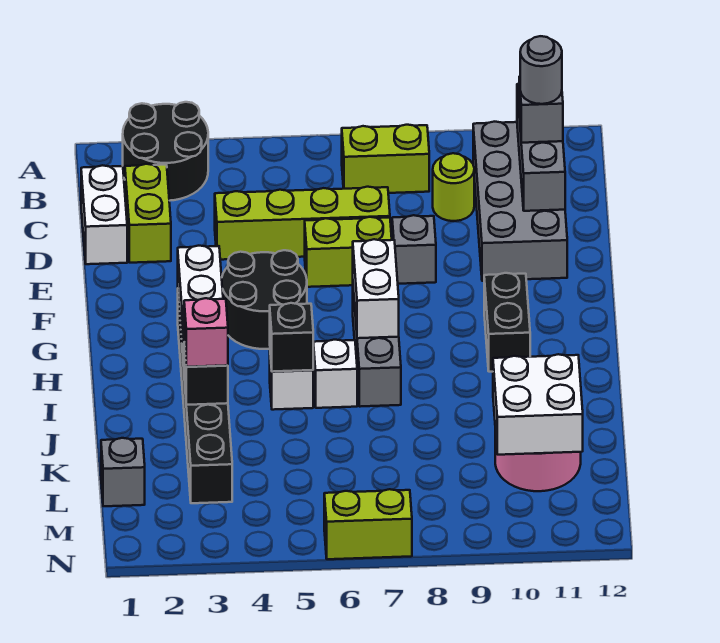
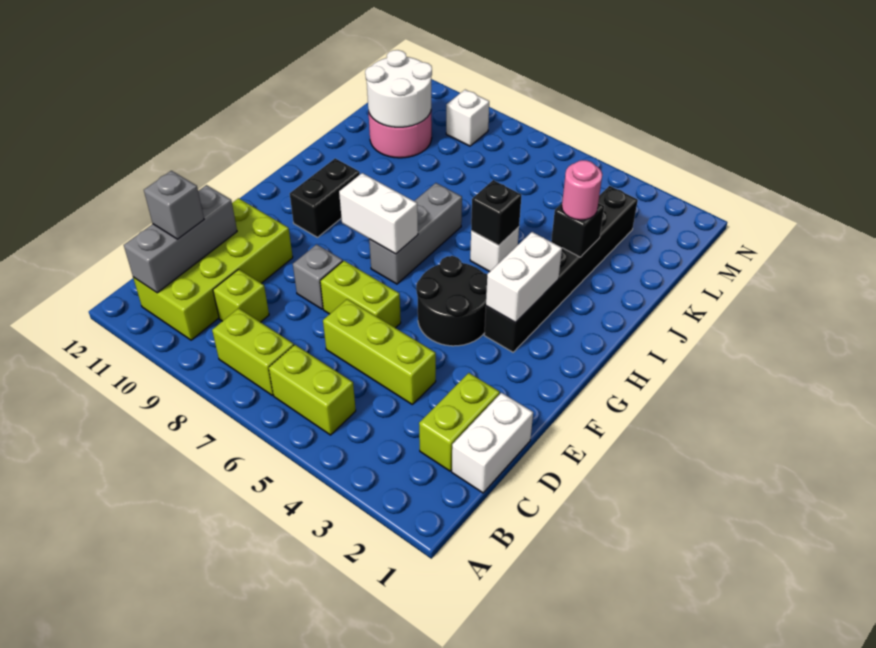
black round brick A2:B3 level 1 -> none
grey brick B10:E11 level 1 -> lime brick B10:E11 level 1
lime round brick C9 level 1 -> lime brick C9 level 1
grey round brick C11 level 4 -> none
lime brick D4:D7 level 1 -> lime brick D4:D6 level 1
white brick G7:H7 level 2 -> white brick G7:G8 level 2
white brick I6 level 1 -> white brick M9 level 1
pink brick J3 level 3 -> pink round brick J3 level 3
white brick K10:L11 level 2 -> white round brick K10:L11 level 2
grey brick L1 level 1 -> none
lime brick N6:N7 level 1 -> lime brick B5:B6 level 1

